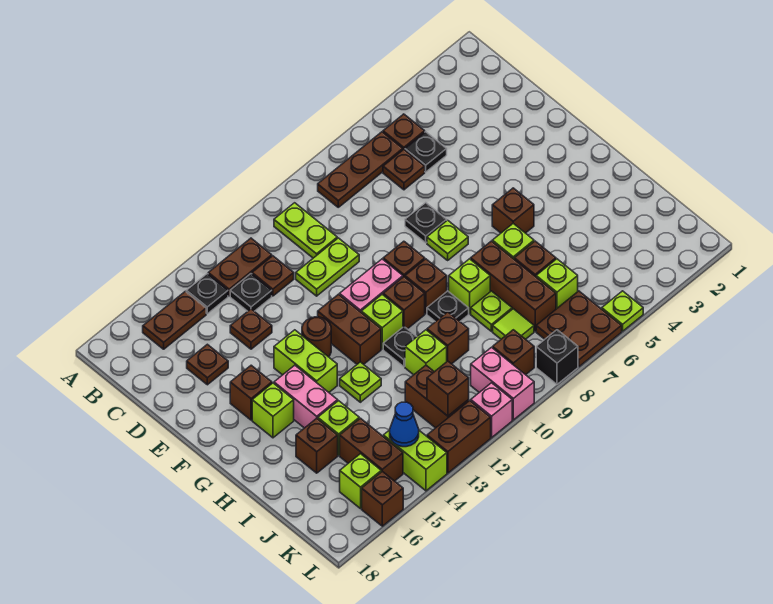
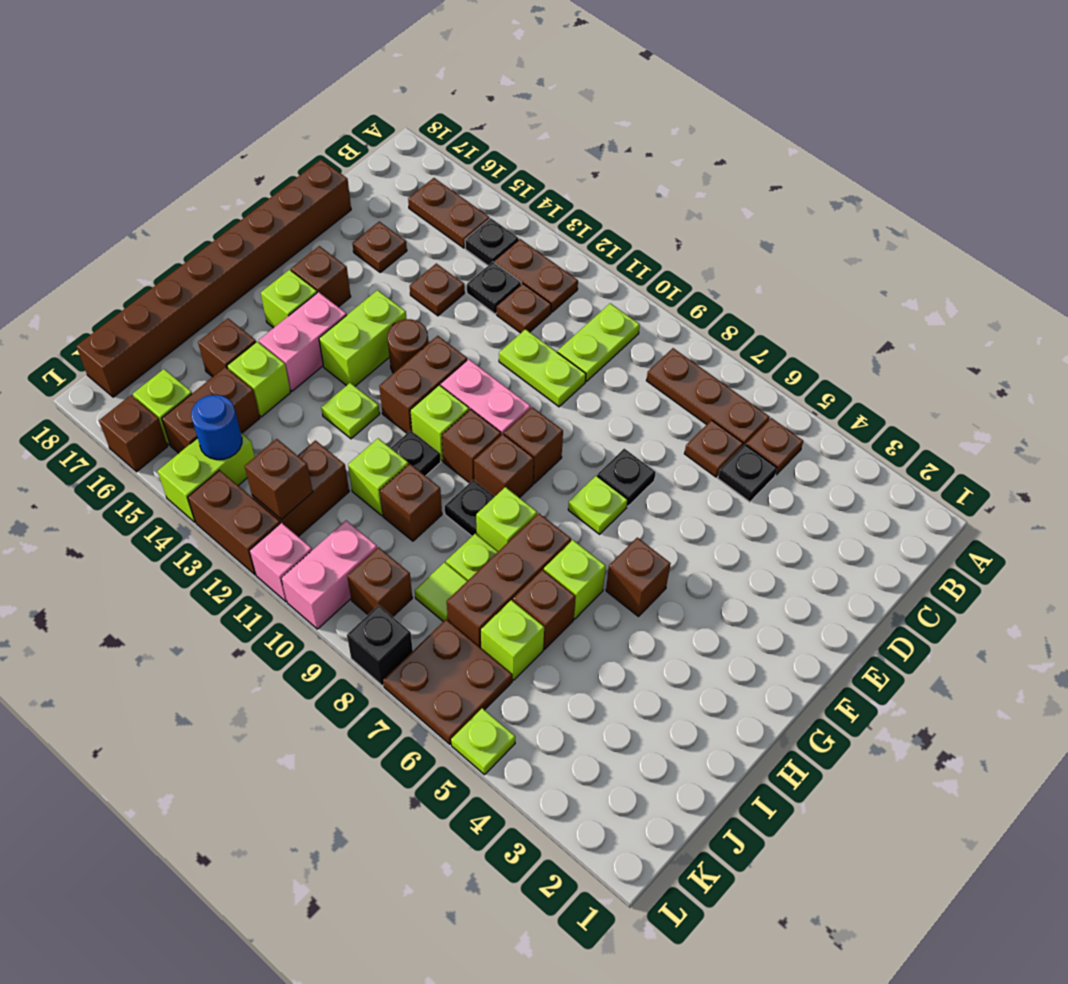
none -> brown brick D18:K18 level 1
blue cone K14 level 2 -> blue round brick K14 level 2

